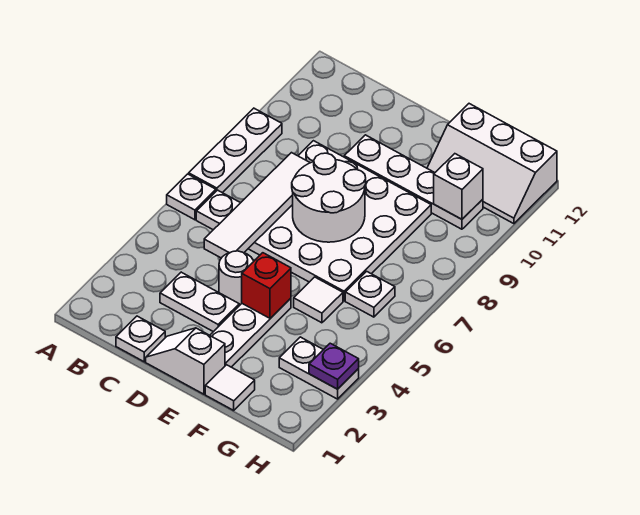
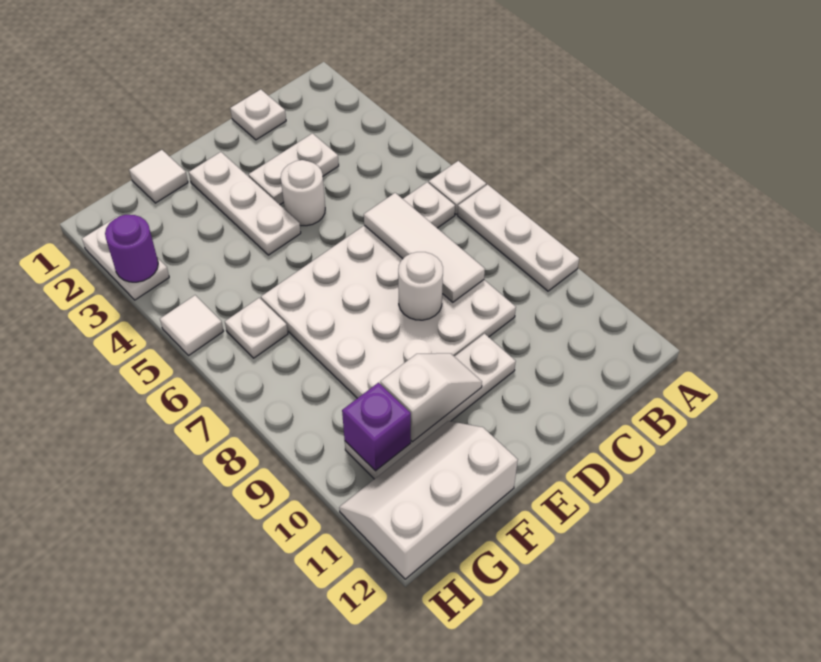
white tile C5:C8 level 2 -> white tile C6:C8 level 2
white slope D1:E1 level 1 top E -> white slope E10:F10 level 2 top F
white round brick D7:E8 level 2 -> white round brick D8 level 2
red brick E4 level 2 -> none
white tile F5 level 1 -> white tile H5 level 1
white plate G3:H3 level 1 -> white plate H2:H3 level 1
white brick G10 level 2 -> purple brick G10 level 2
purple plate H3 level 2 -> purple round brick H3 level 2

